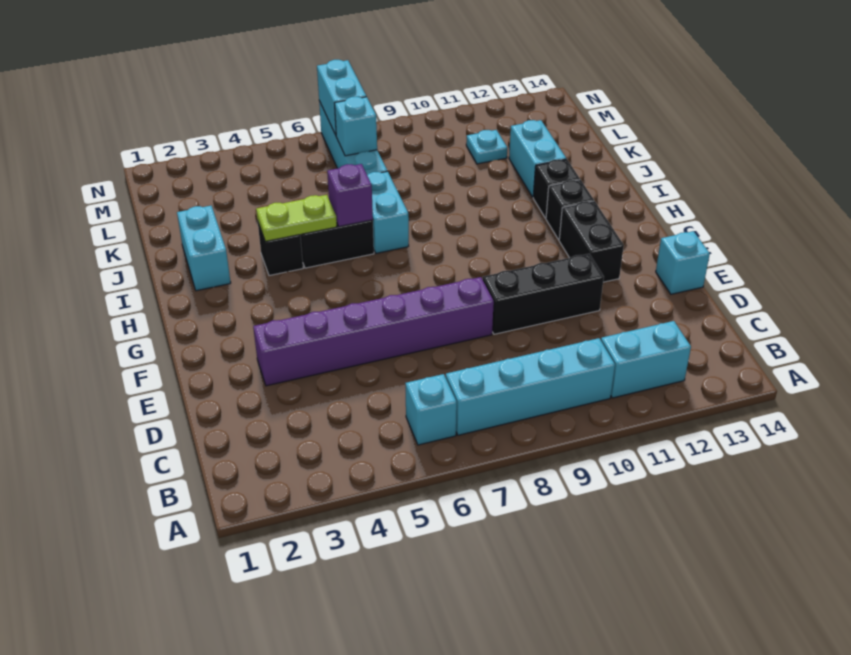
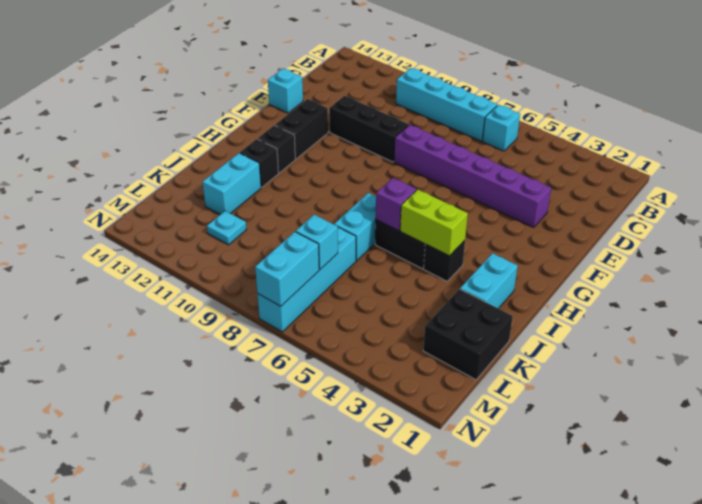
cyan brick B11:B12 level 1 -> none
lime plate I4:I5 level 2 -> lime brick I4:I5 level 2
none -> black brick K1:L2 level 1

